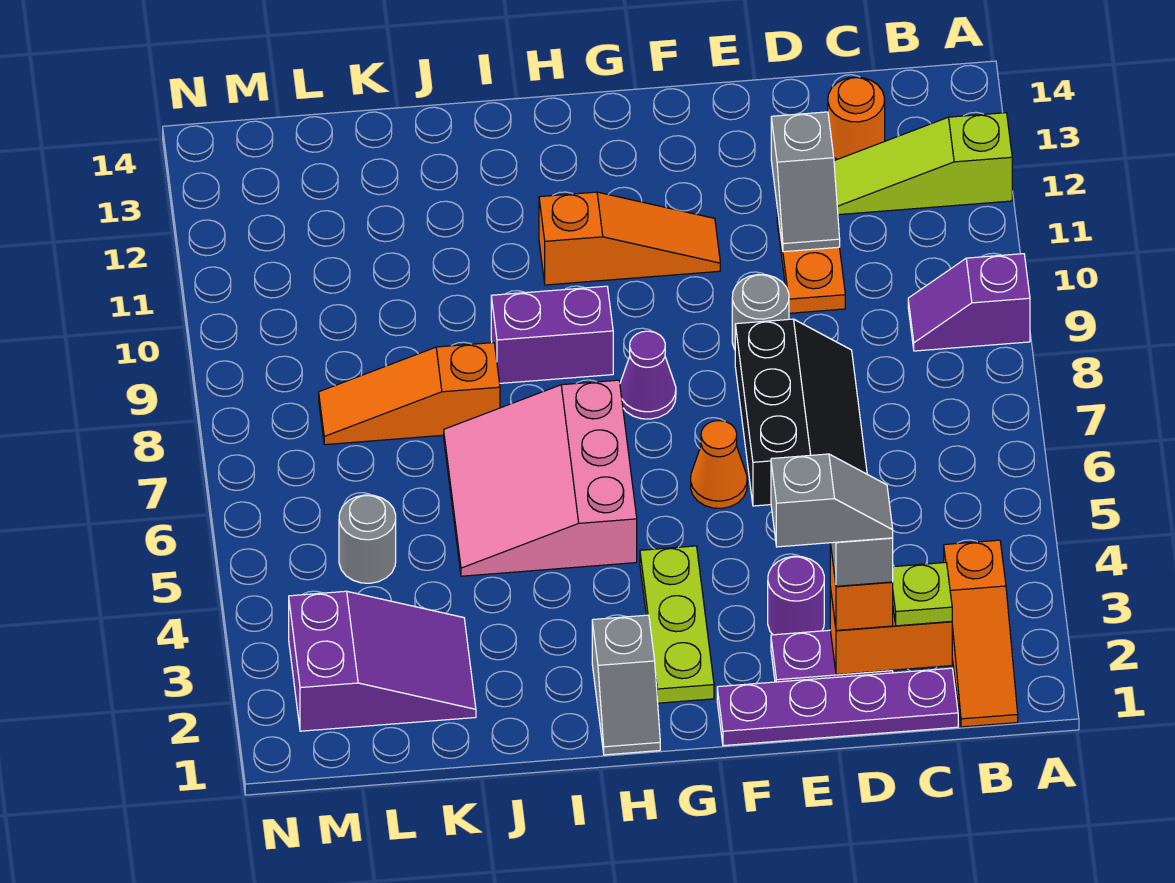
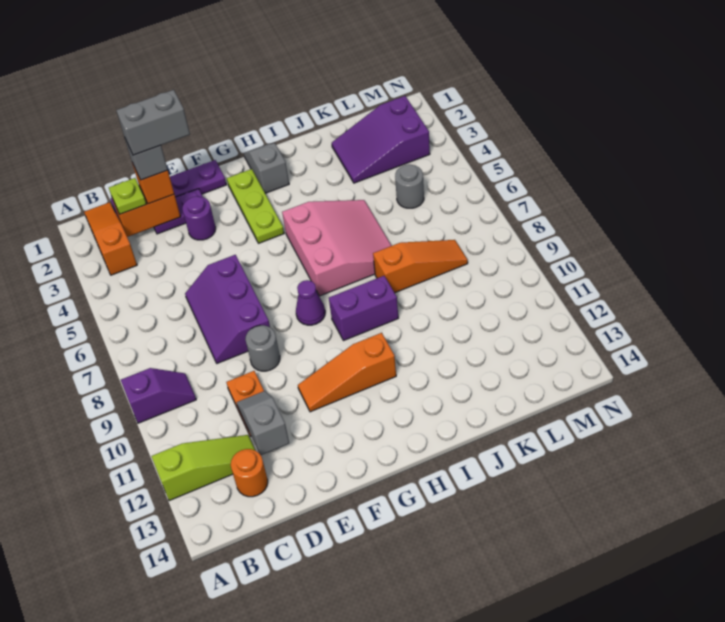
grey slope D2:E2 level 5 top E -> grey brick D2:E2 level 5
black slope D6:E8 level 1 top E -> purple slope D6:E8 level 1 top E
orange cone F6 level 1 -> none

